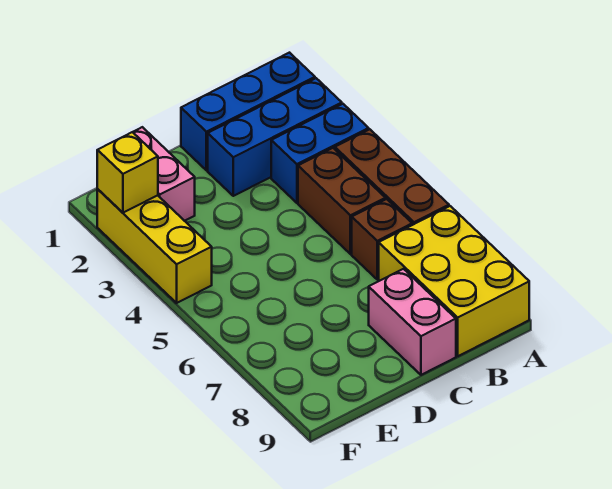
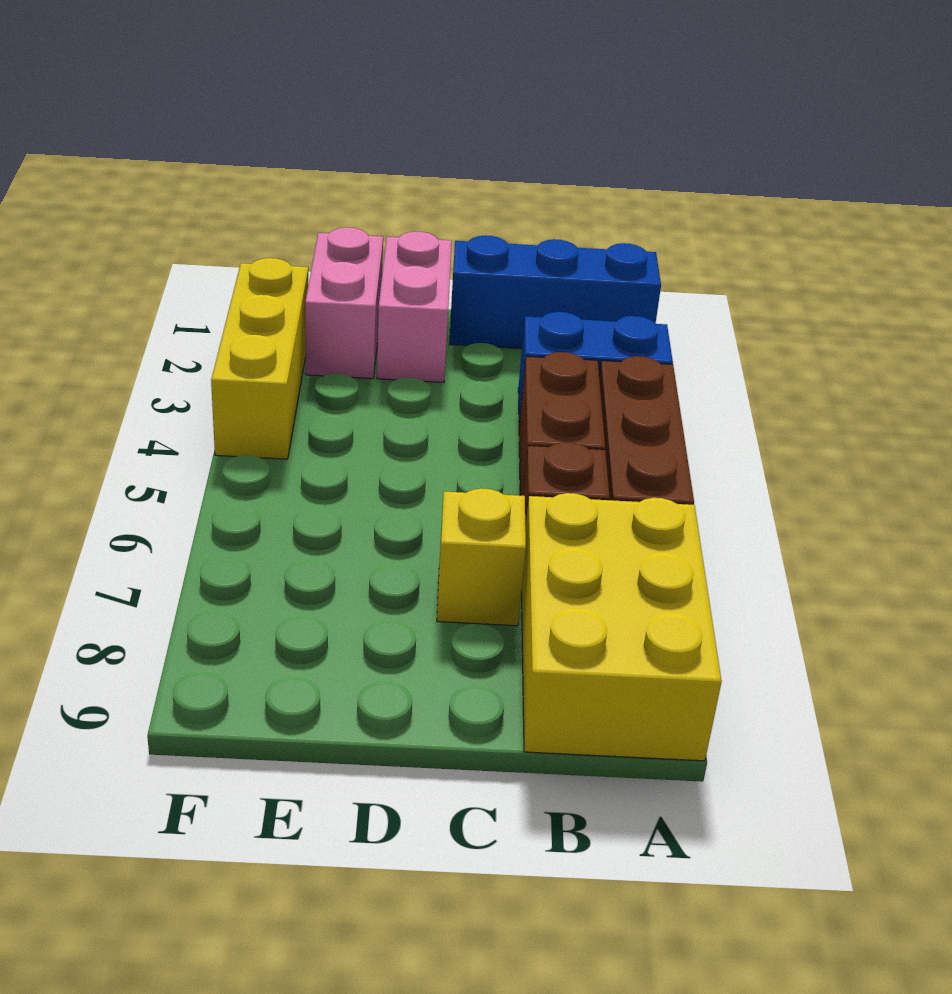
blue brick A2:C2 level 1 -> none
pink brick C8:C9 level 1 -> pink brick D1:D2 level 1
yellow brick F2 level 2 -> yellow brick C7 level 1

